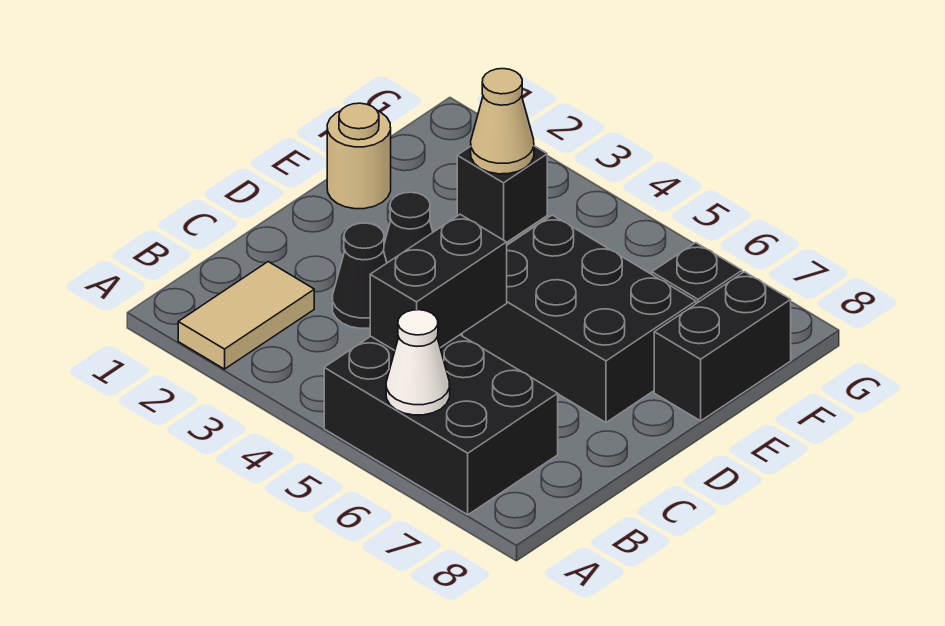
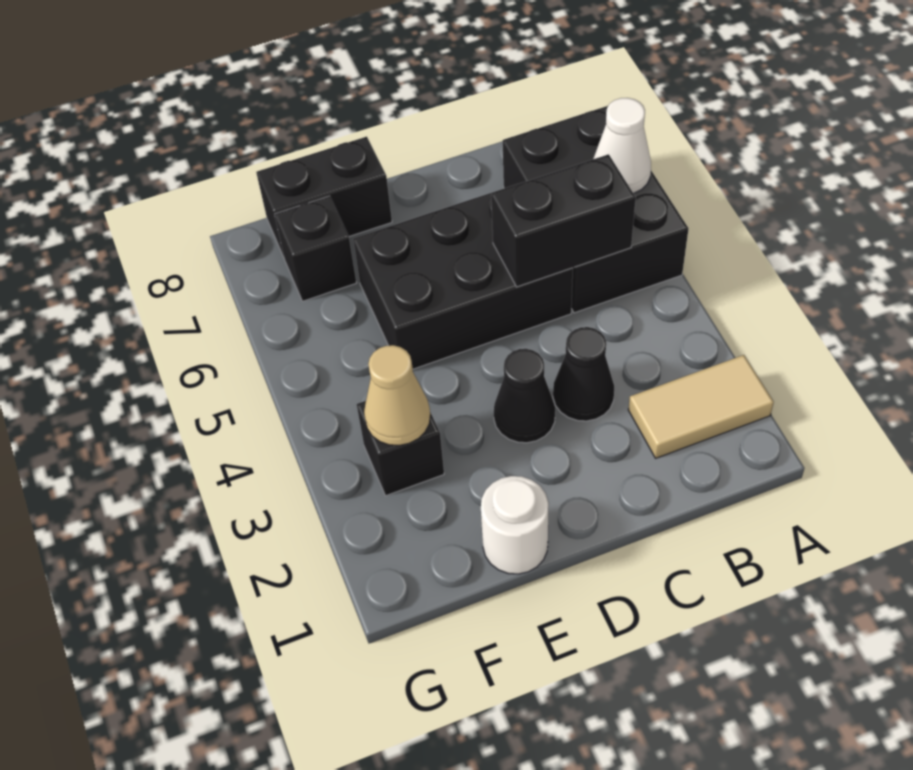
black brick D5:E7 level 1 -> black brick C5:E6 level 1
tan round brick E1 level 1 -> white round brick E1 level 1

